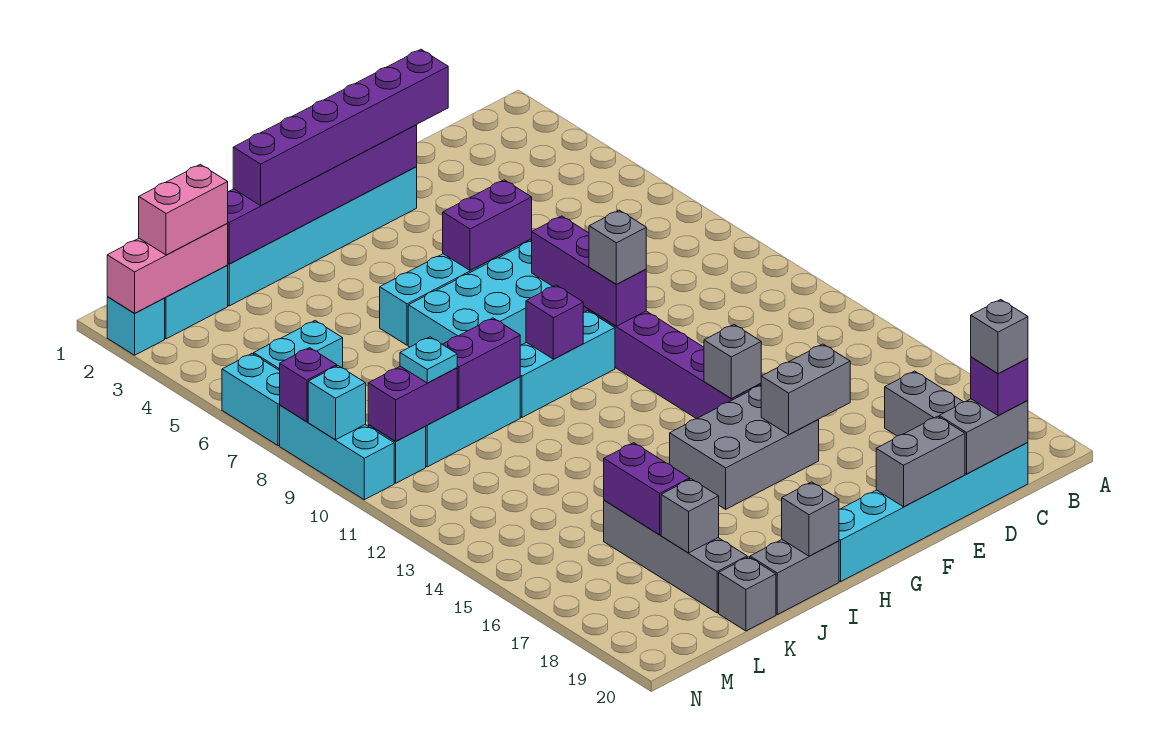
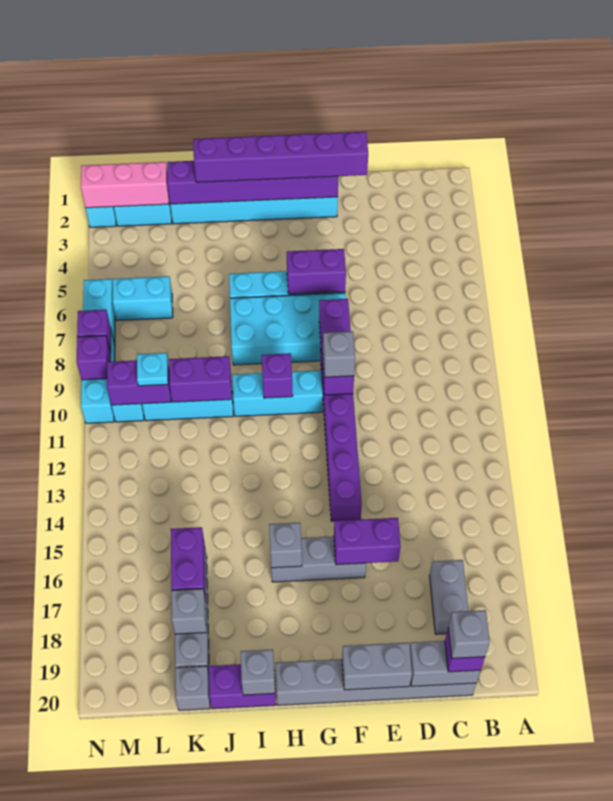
cyan brick C20:H20 level 1 -> grey brick C20:H20 level 1
grey brick E16:F16 level 2 -> purple brick E16:F16 level 2
grey brick F14 level 2 -> grey brick H16 level 2
grey brick F15:H16 level 1 -> grey brick F16:H16 level 1
grey brick I20:J20 level 1 -> purple brick I20:J20 level 1
pink brick L2:M2 level 3 -> none
cyan brick N9 level 2 -> purple brick N9 level 2

